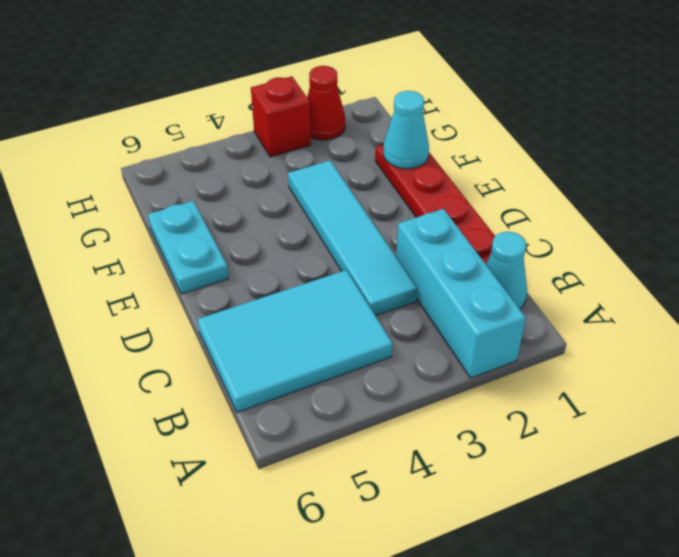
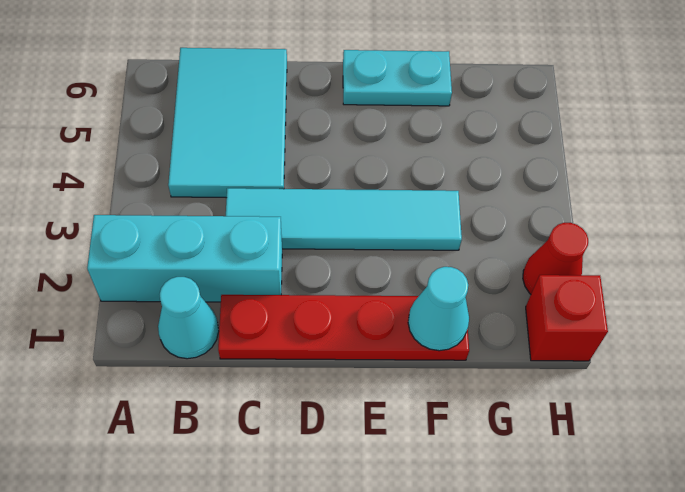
red brick H3 level 1 -> red brick H1 level 1

